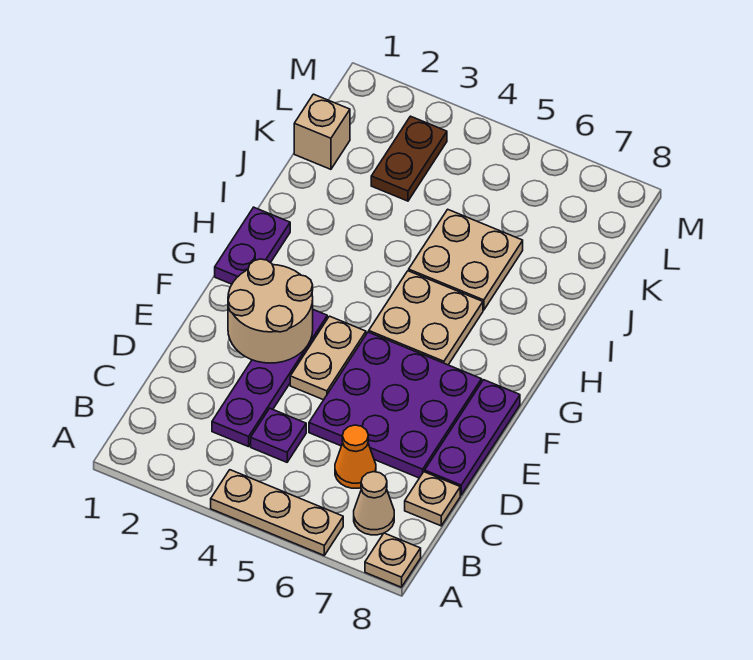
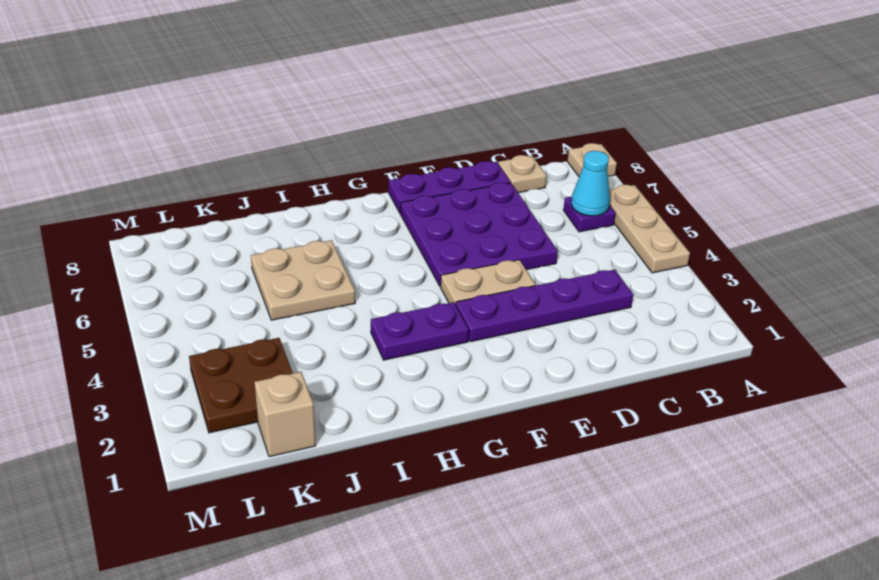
none -> cyan cone B6 level 2
tan cone B7 level 1 -> none
purple plate C4 level 1 -> purple plate B6 level 1
orange cone C6 level 1 -> none
tan round brick E2:F3 level 2 -> none
purple plate G1:H1 level 1 -> purple plate G3:H3 level 1
tan plate G5:H6 level 1 -> none
brown plate K3:L3 level 1 -> brown plate K2:L3 level 1

